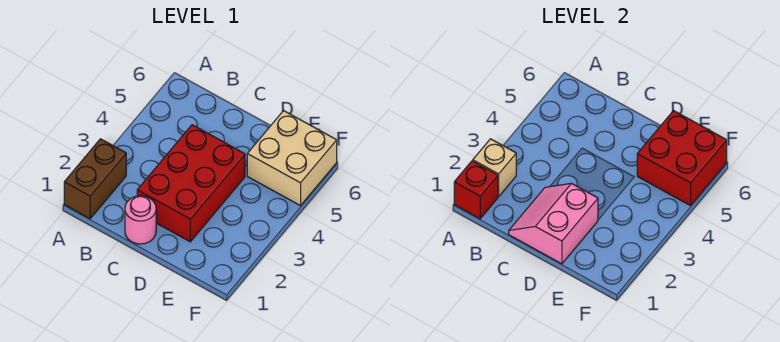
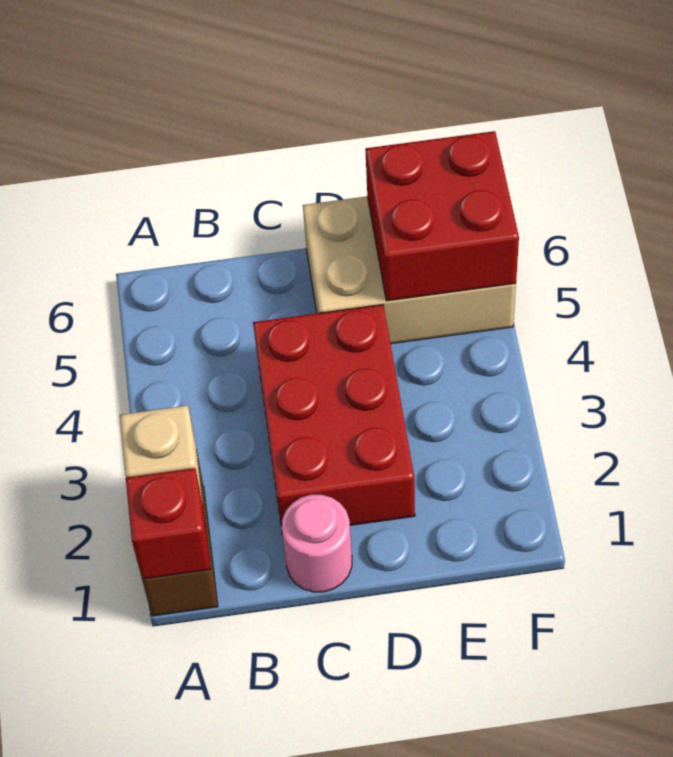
pink slope C1:D2 level 2 top D -> none
tan brick E5:F6 level 1 -> tan brick D5:F6 level 1

